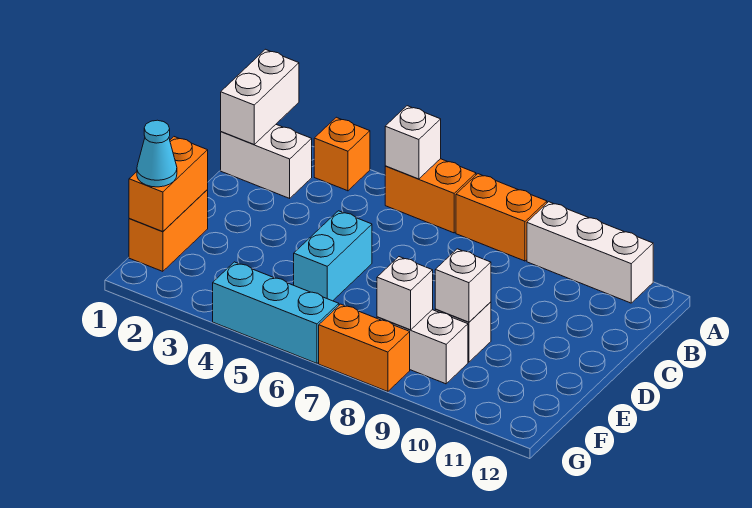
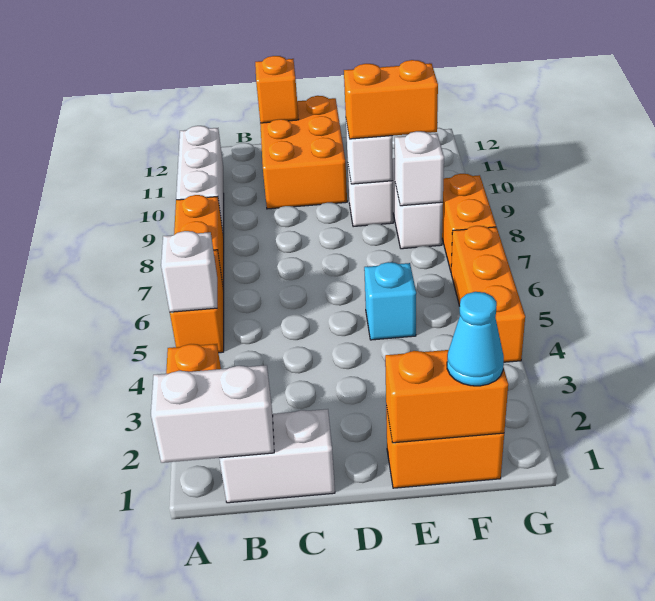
white brick B1:B2 level 1 -> white brick B1:C1 level 1
none -> orange brick C10:D12 level 1
none -> orange brick C12 level 2
cyan brick D5:E5 level 1 -> cyan brick E5 level 1
none -> orange brick E9:F9 level 3
cyan brick G4:G6 level 1 -> orange brick G4:G6 level 1

